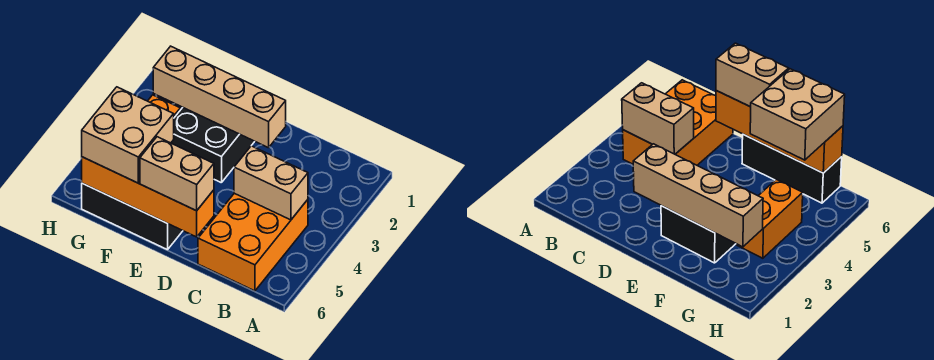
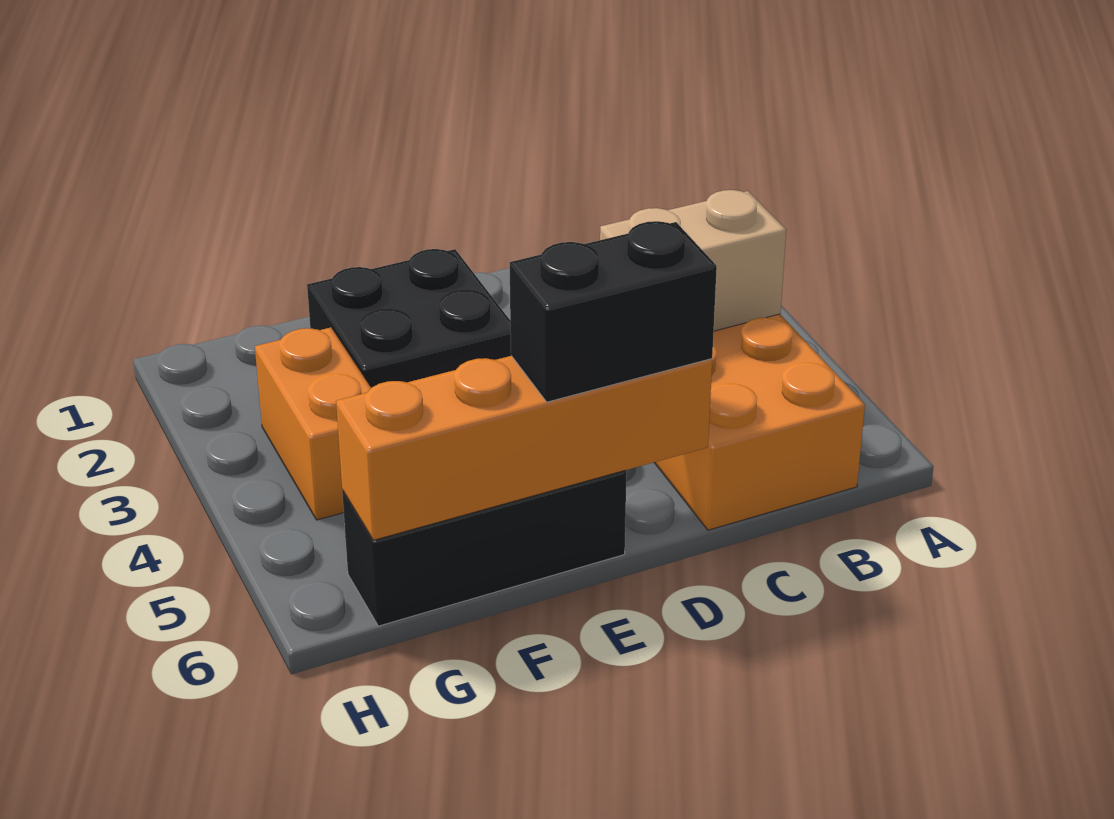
tan brick D2:G2 level 2 -> none
tan brick D6:E6 level 3 -> black brick D6:E6 level 3
tan brick F5:G6 level 3 -> none

